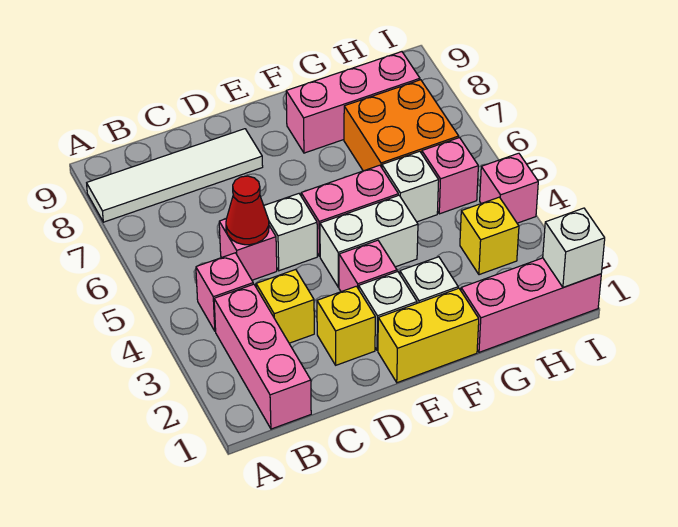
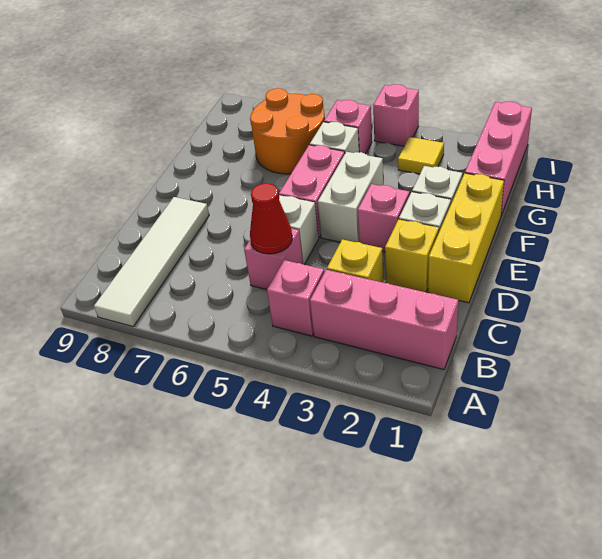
yellow brick E1:F1 level 1 -> yellow brick D1:F1 level 1
pink brick F8:H8 level 1 -> none
orange brick G6:H7 level 1 -> orange round brick G6:H7 level 1
yellow brick H3 level 1 -> yellow tile H3 level 1
white brick I1 level 2 -> none

